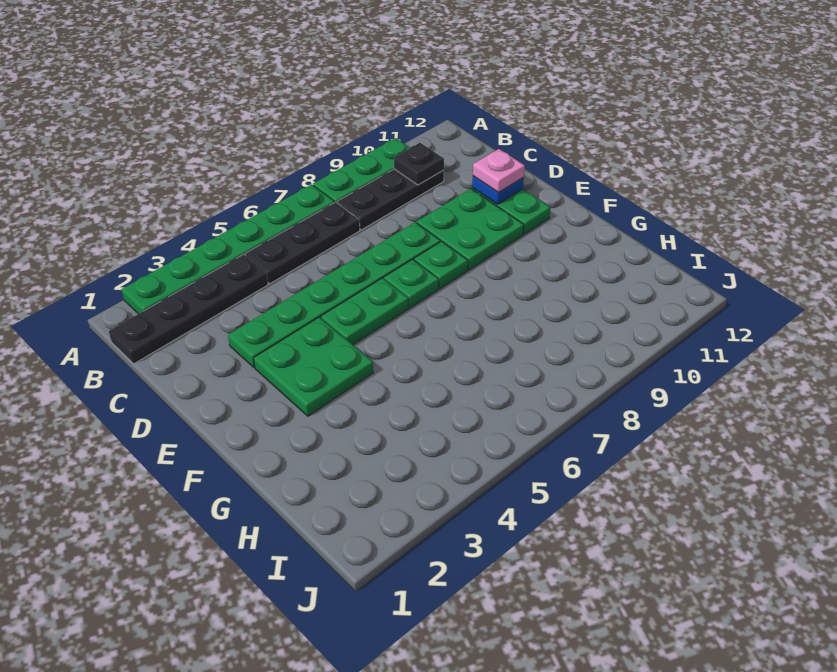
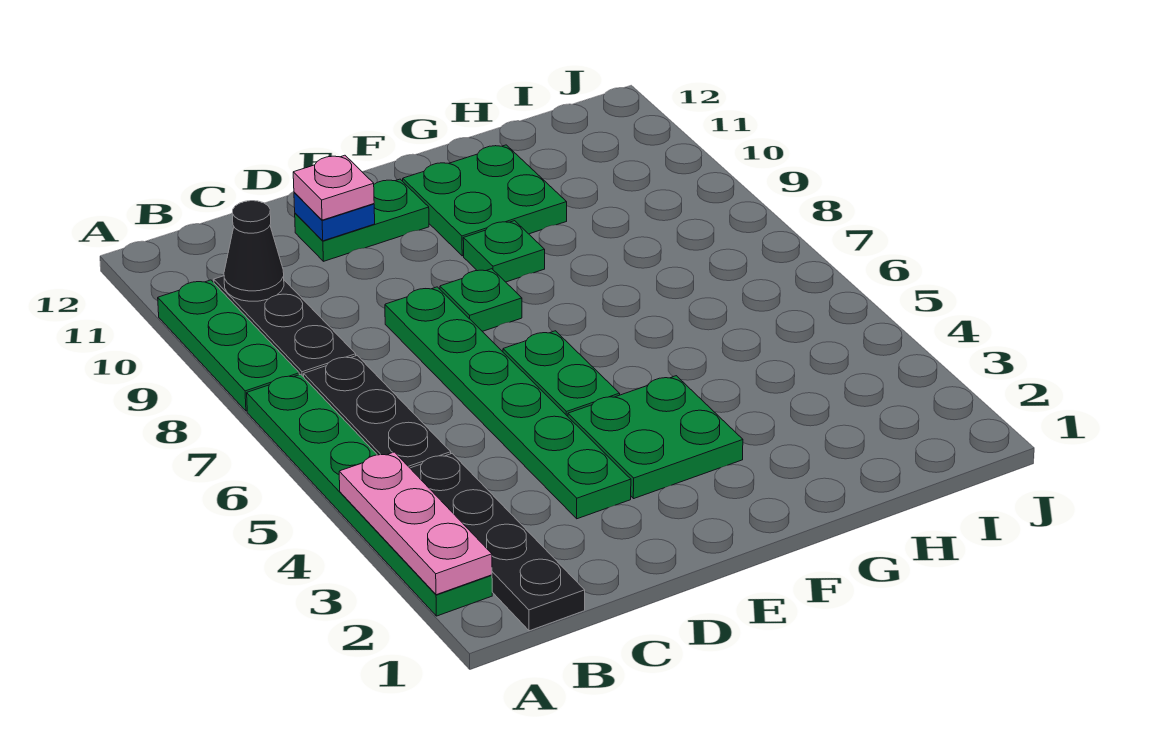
none -> pink plate A2:A4 level 2
black plate B10 level 2 -> black cone B10 level 2
green plate D9:E10 level 1 -> green plate F10:G11 level 1
green plate E7 level 1 -> green plate F9 level 1

